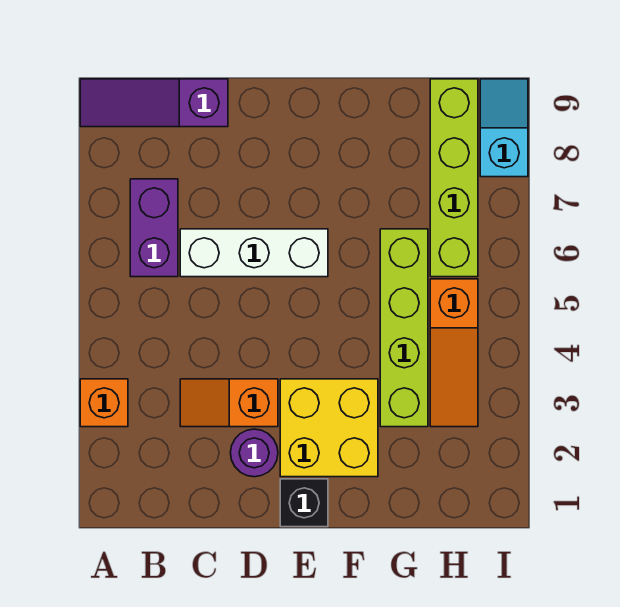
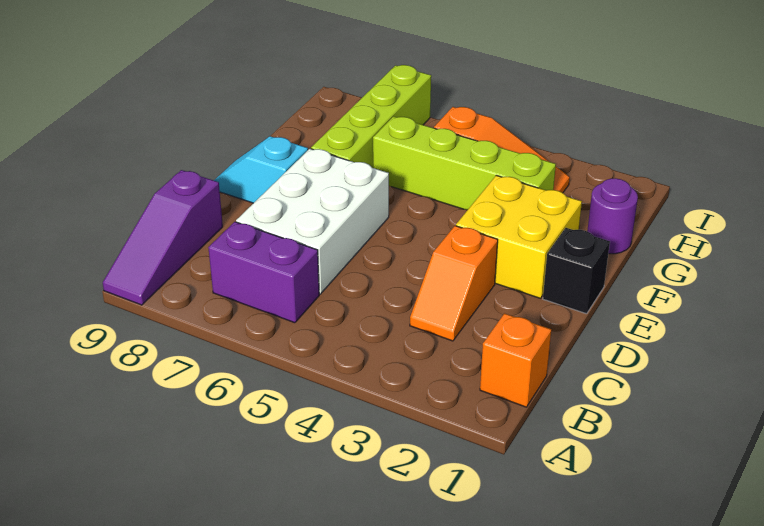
orange brick A3 level 1 -> orange brick B1 level 1
white brick C6:E6 level 1 -> white brick C6:E7 level 1
purple round brick D2 level 1 -> purple round brick G1 level 1
lime brick H6:H9 level 1 -> lime brick F7:I7 level 1
cyan slope I8:I9 level 1 top 8 -> cyan slope E8:E9 level 1 top 8

